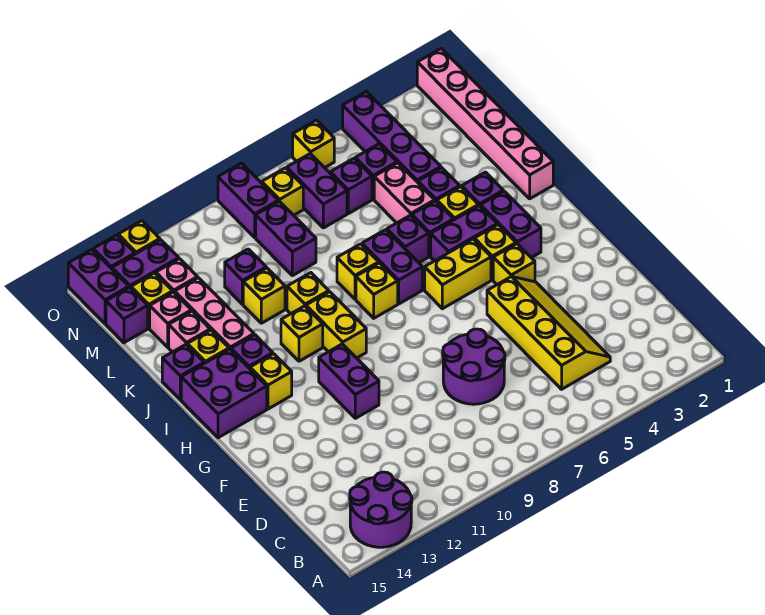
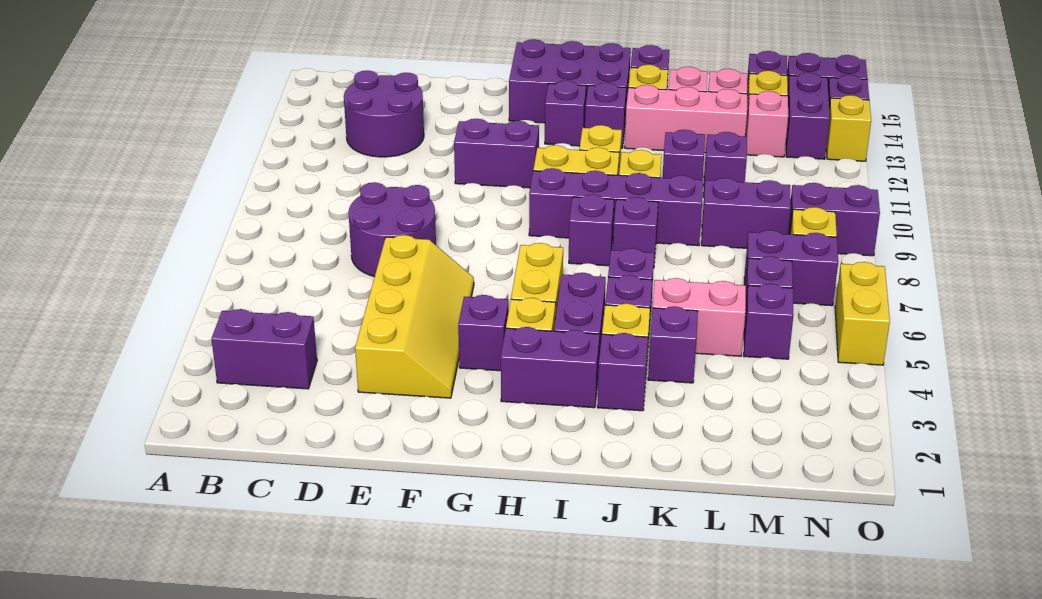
purple round brick A13:B14 level 1 -> purple round brick C12:D13 level 1
yellow slope C4:F5 level 1 top 5 -> yellow slope E3:F6 level 1 top E
yellow brick G4 level 1 -> purple brick G4 level 1
yellow brick H13 level 1 -> purple brick H13 level 1
purple brick H14:I15 level 1 -> purple brick G14:I15 level 1
purple brick I7:J7 level 1 -> purple brick B3:C3 level 1
yellow brick I8 level 1 -> purple brick I8 level 1
pink brick J1:O1 level 1 -> none
yellow brick J8 level 1 -> purple brick J8 level 1
yellow brick K11 level 1 -> purple brick K11 level 1
purple brick L4:O4 level 1 -> purple brick H9:K9 level 1
yellow brick O6 level 1 -> yellow brick O5:O6 level 1

